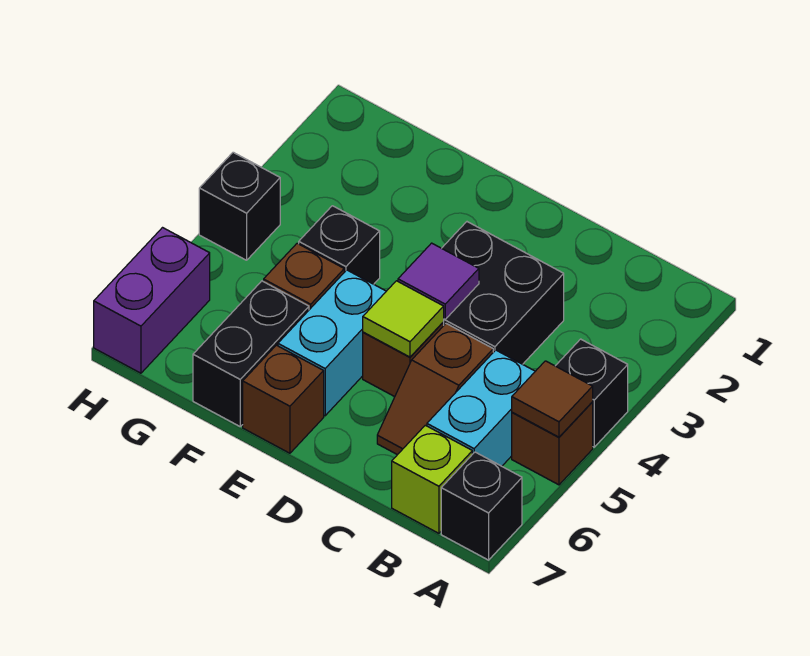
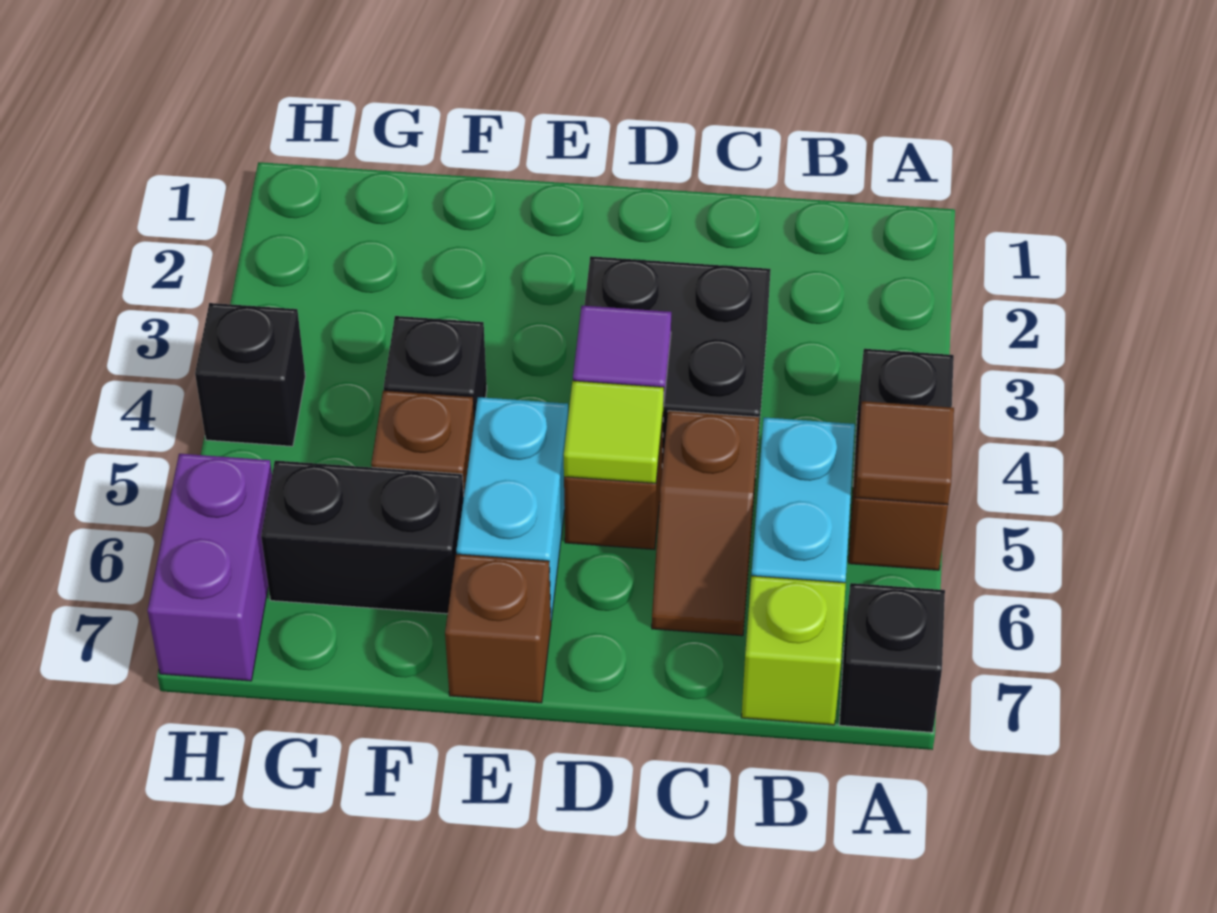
black brick F6:F7 level 1 -> black brick F6:G6 level 1

